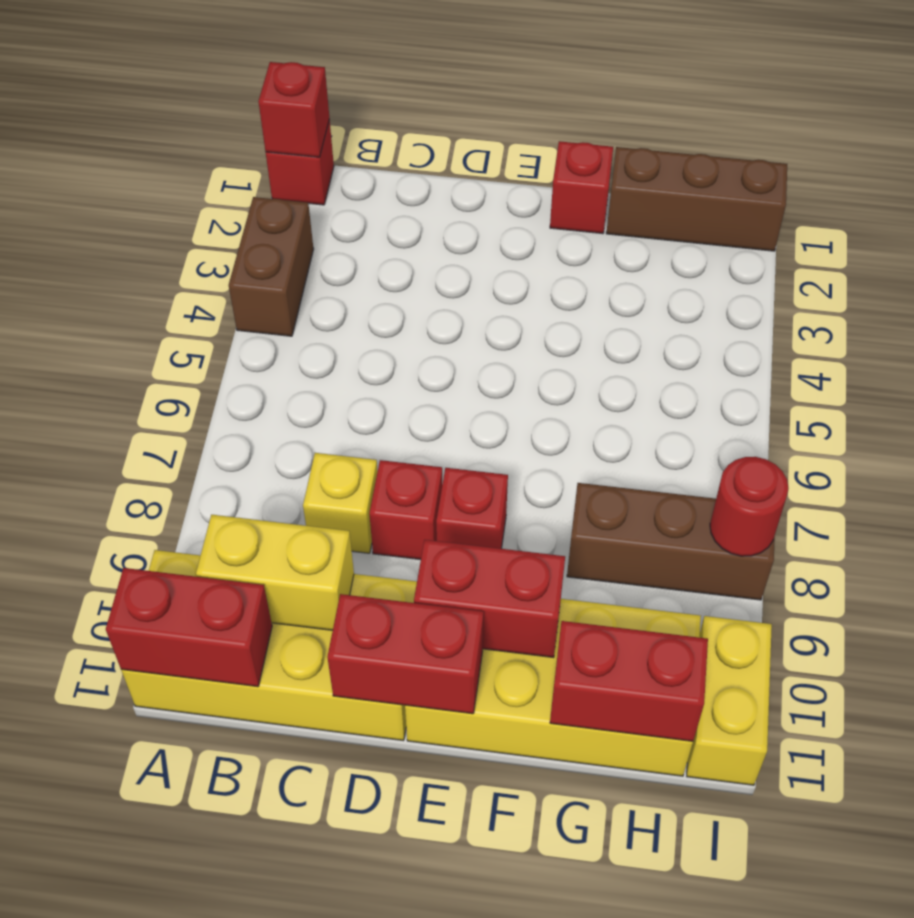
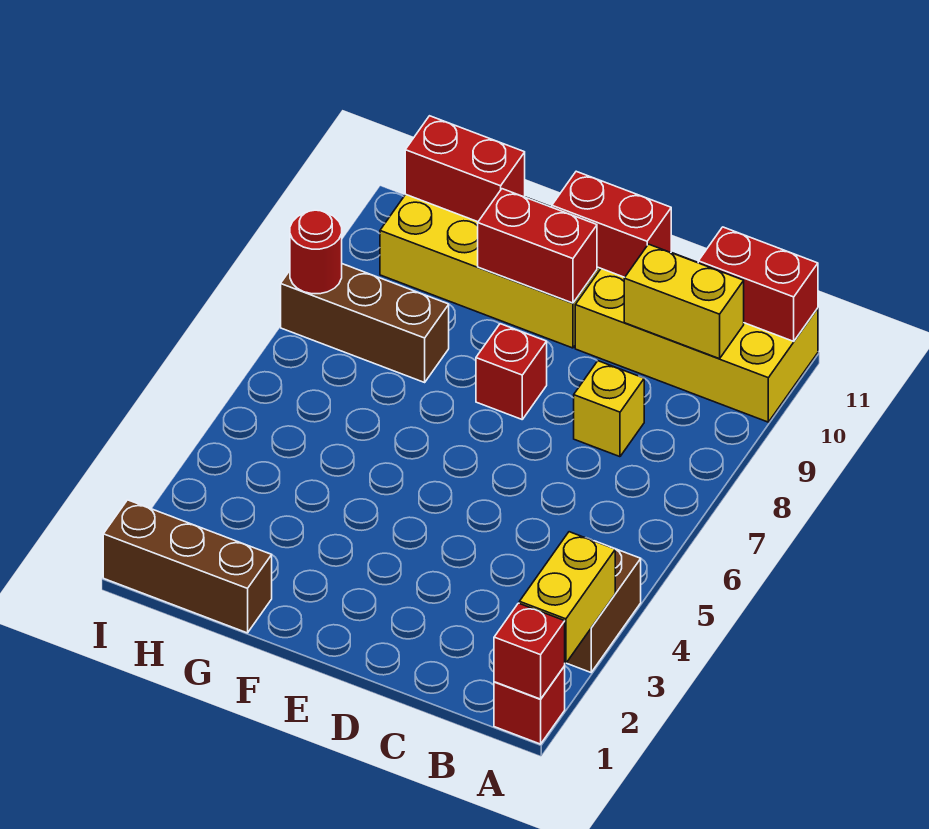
red brick D8 level 1 -> none
red brick F1 level 1 -> none
yellow brick I10:I11 level 1 -> yellow brick A2:A3 level 2

